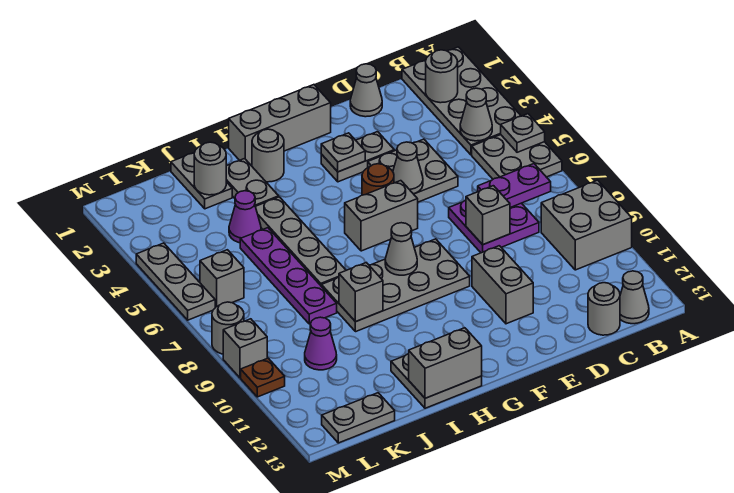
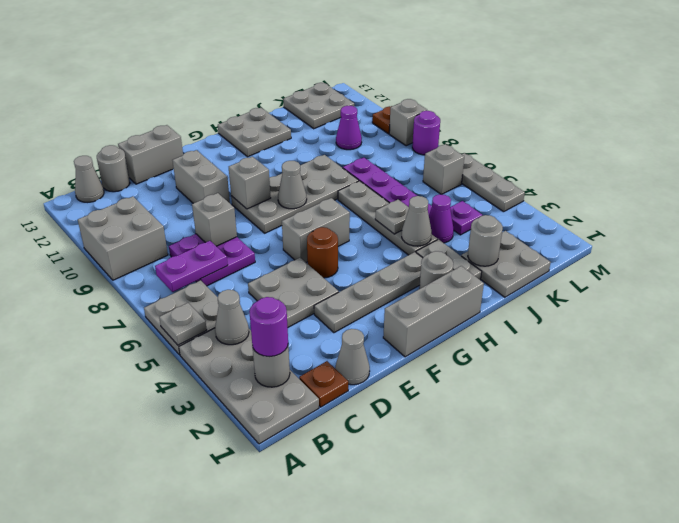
none -> purple round brick B2 level 3
none -> brown plate C1 level 1
grey plate E3:F3 level 1 -> grey plate E3:H3 level 1
grey cone E5 level 2 -> grey cone I4 level 2
grey plate F3 level 2 -> grey plate I5 level 2
grey brick H13:I13 level 2 -> grey brick D13:E13 level 1
grey brick I9 level 2 -> grey brick F9 level 2
grey plate J1:J2 level 1 -> grey plate J1:K2 level 1
none -> purple plate K4 level 1
grey plate K13:L13 level 1 -> grey plate K12:L13 level 1
grey round brick M8 level 1 -> purple round brick M8 level 1

